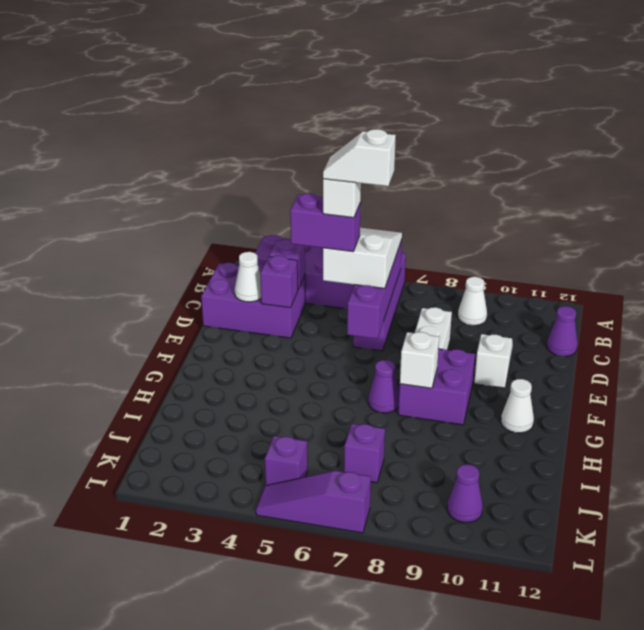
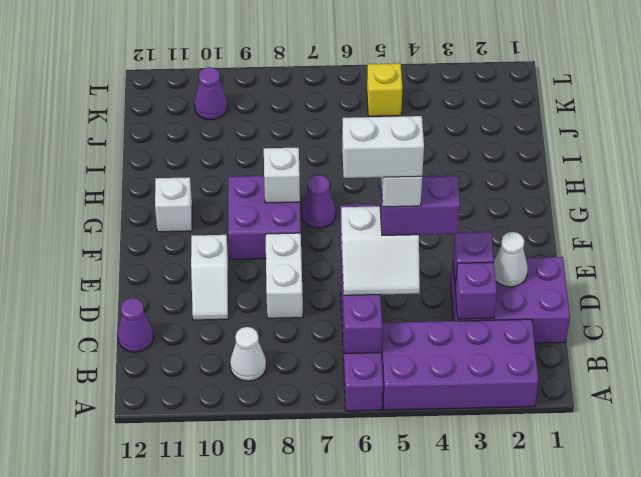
white slope B5:D6 level 3 top D -> white slope C5:D6 level 3 top D
white slope D5:D6 level 6 top 6 -> white brick D5:D6 level 6
white cone G11 level 1 -> white brick G11 level 1
purple brick J7 level 1 -> none
purple brick K5 level 1 -> yellow brick K5 level 1
purple slope L5:L7 level 1 top 7 -> none

